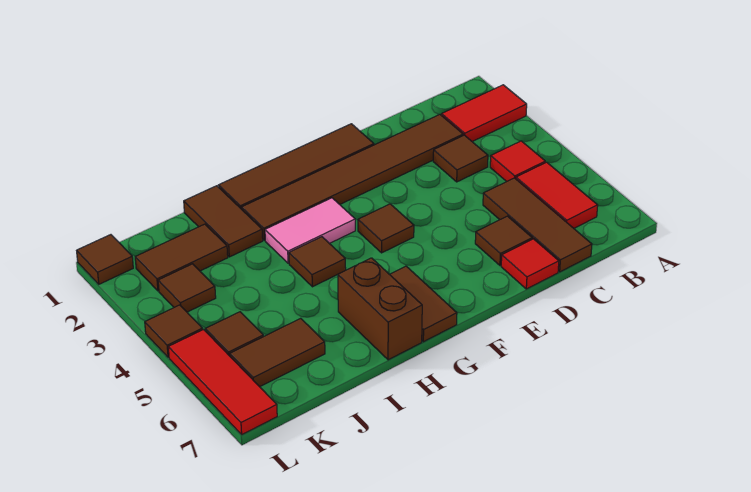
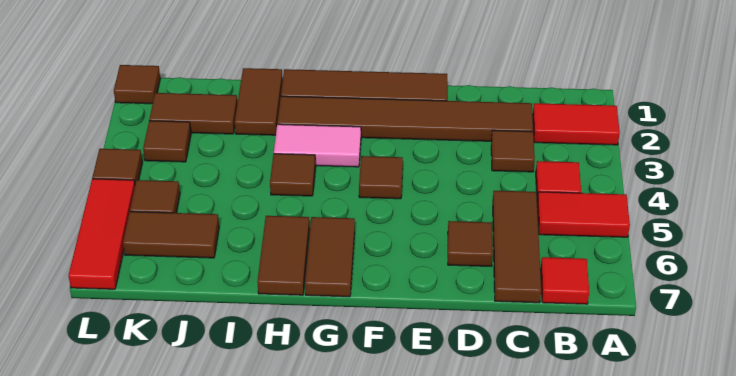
red tile B5:B6 level 1 -> red tile A5:B5 level 1
red tile D7 level 1 -> red tile B7 level 1
brown brick H6:H7 level 1 -> brown tile H6:H7 level 1

